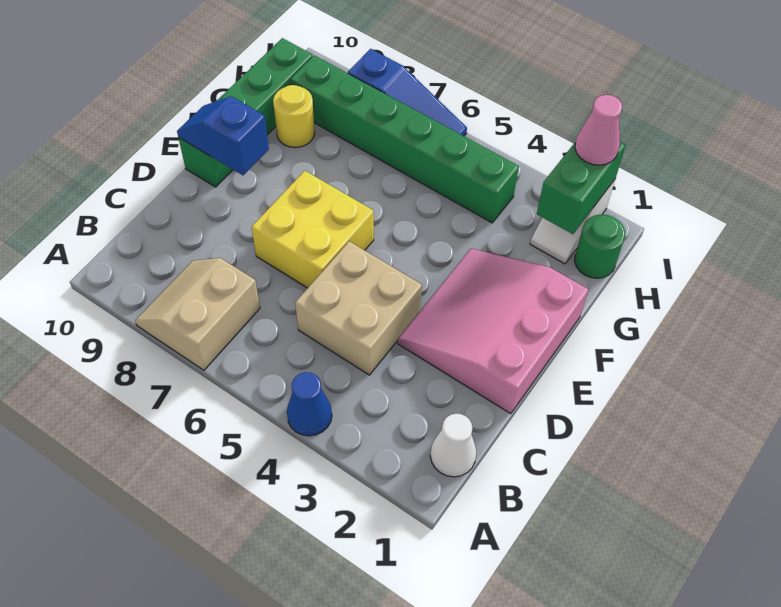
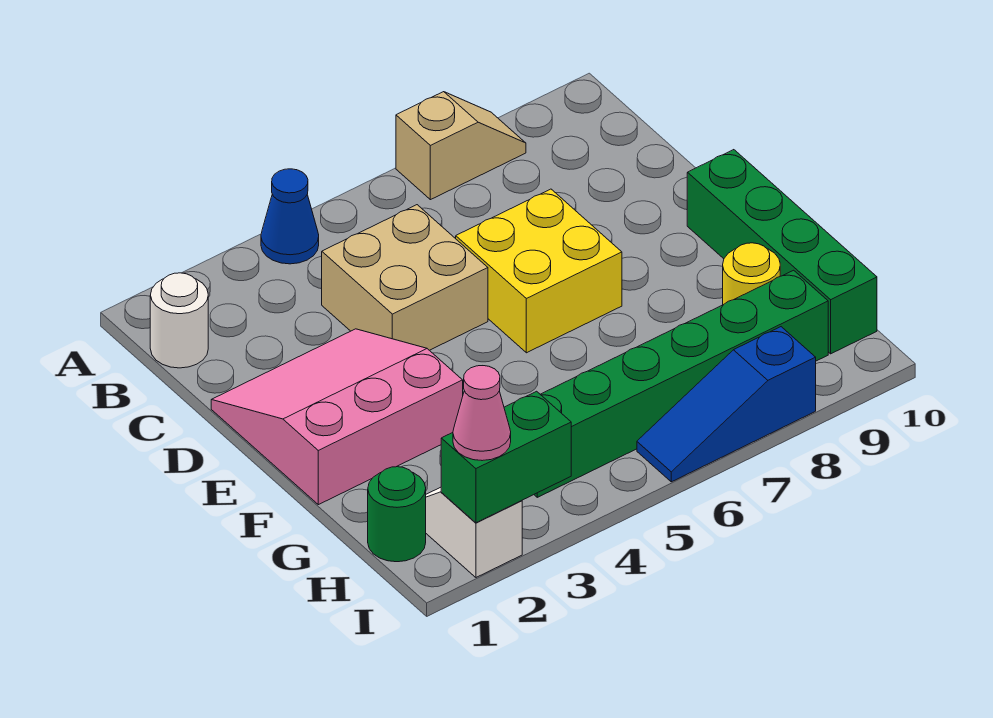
tan slope A7:B8 level 1 top 7 -> tan slope A7:A8 level 1 top 7
white cone B1 level 1 -> white round brick B1 level 1
pink slope D1:F3 level 1 top 1 -> pink slope D1:F3 level 1 top F
blue slope E9:E10 level 2 top 9 -> none
green brick H2:I2 level 2 -> green brick I2:I3 level 2

